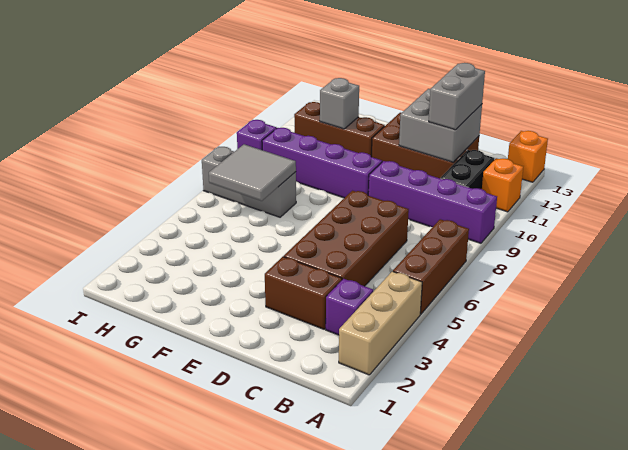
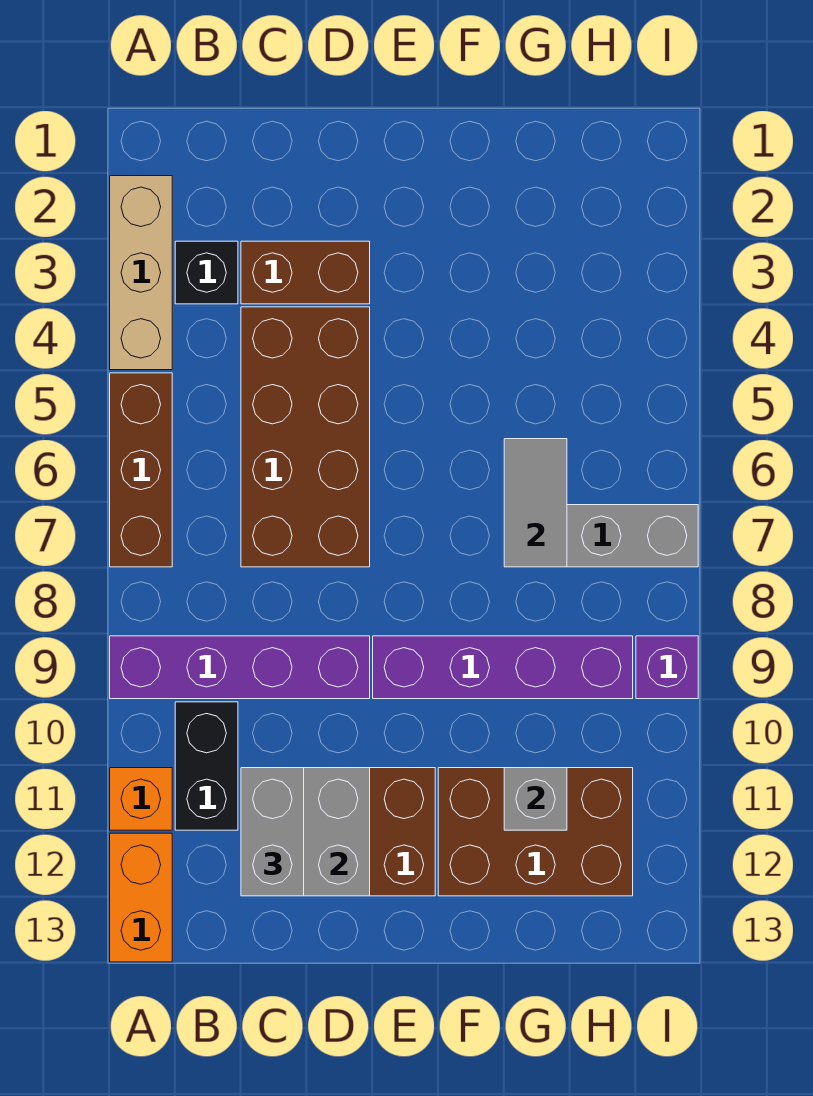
orange brick A13 level 1 -> orange brick A12:A13 level 1
purple brick B3 level 1 -> black brick B3 level 1
brown brick F11:H11 level 1 -> brown brick F11:H12 level 1
grey tile G6:H7 level 2 -> grey tile G6:G7 level 2

